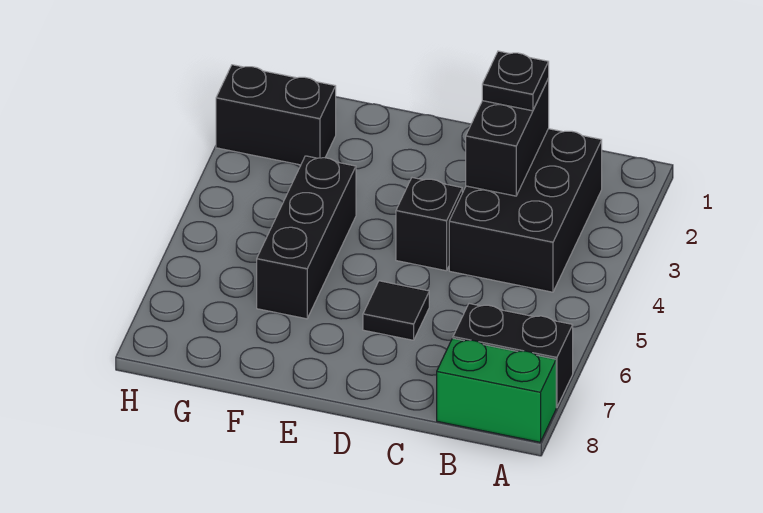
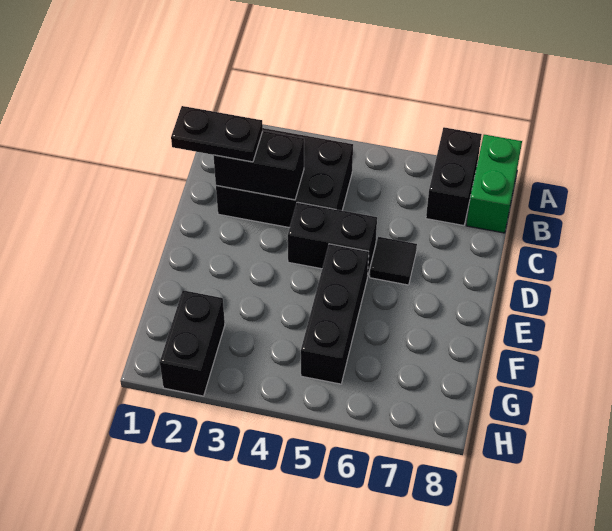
black plate C2 level 3 -> black plate C1:C2 level 3
black brick D4 level 1 -> black brick D4:D5 level 1
black brick F4:F6 level 1 -> black brick E5:G5 level 1

